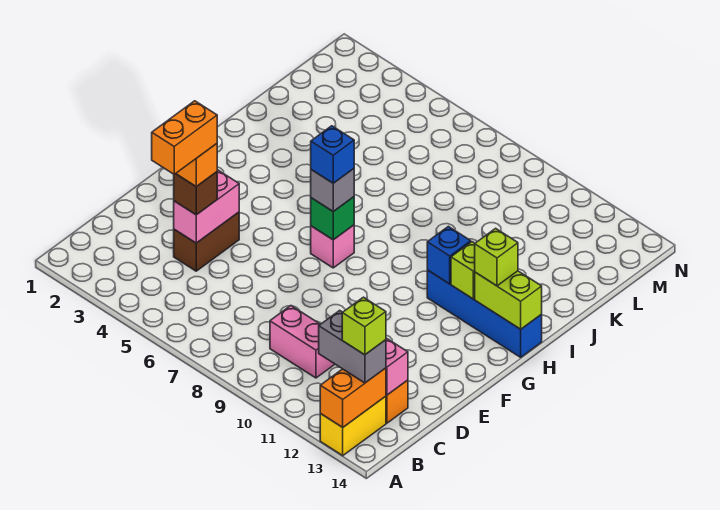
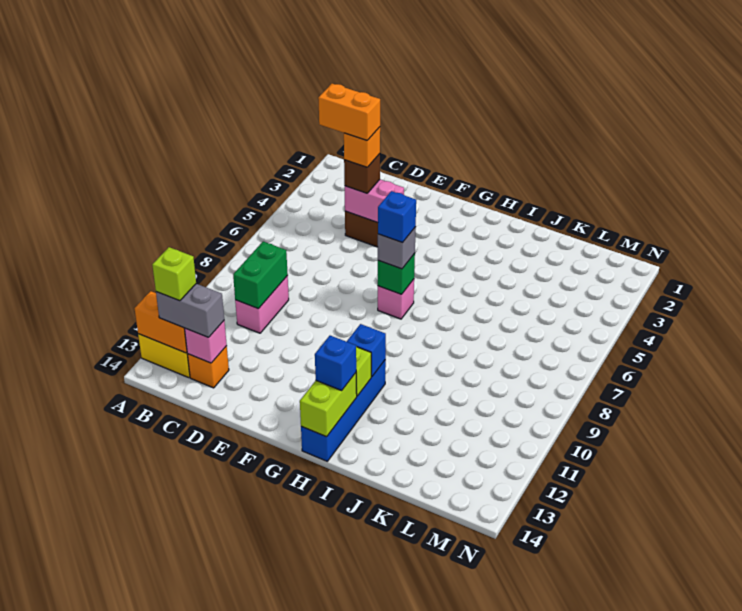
grey brick B12:B13 level 3 -> grey brick B13:C13 level 3
none -> green brick C9:C10 level 2
lime brick H13 level 3 -> blue brick H13 level 3

